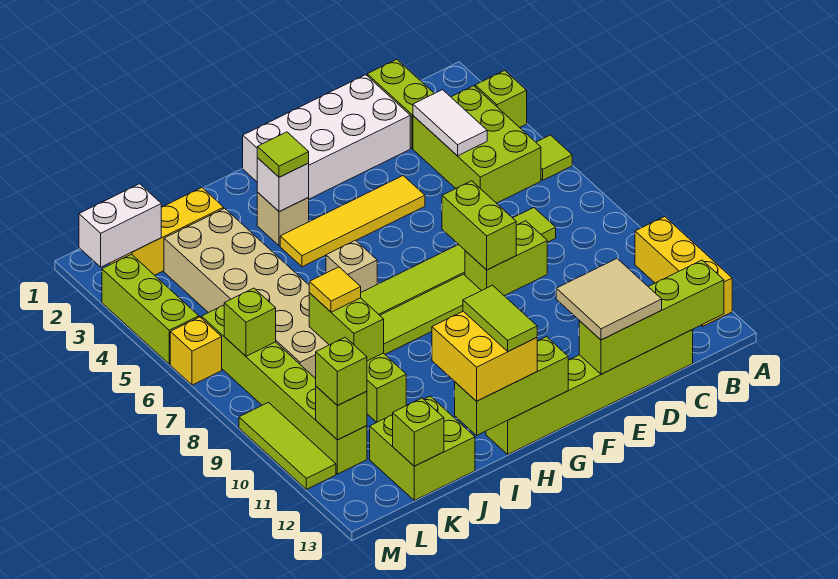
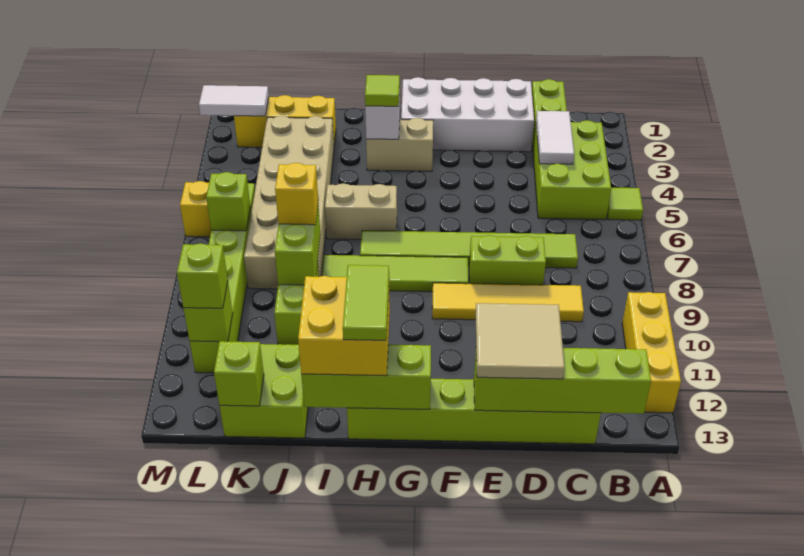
lime brick A3 level 1 -> none
yellow tile E4:H4 level 1 -> yellow tile C9:F9 level 1
lime brick E7:E8 level 2 -> none
tan brick H3 level 1 -> tan brick G3:H3 level 1
tan brick H6 level 1 -> tan brick H6:I6 level 1
yellow tile J8 level 3 -> yellow brick J8 level 3
white brick L2:M2 level 2 -> white tile L2:M2 level 2
lime brick M3:M5 level 1 -> none
lime tile M9:M11 level 1 -> none

